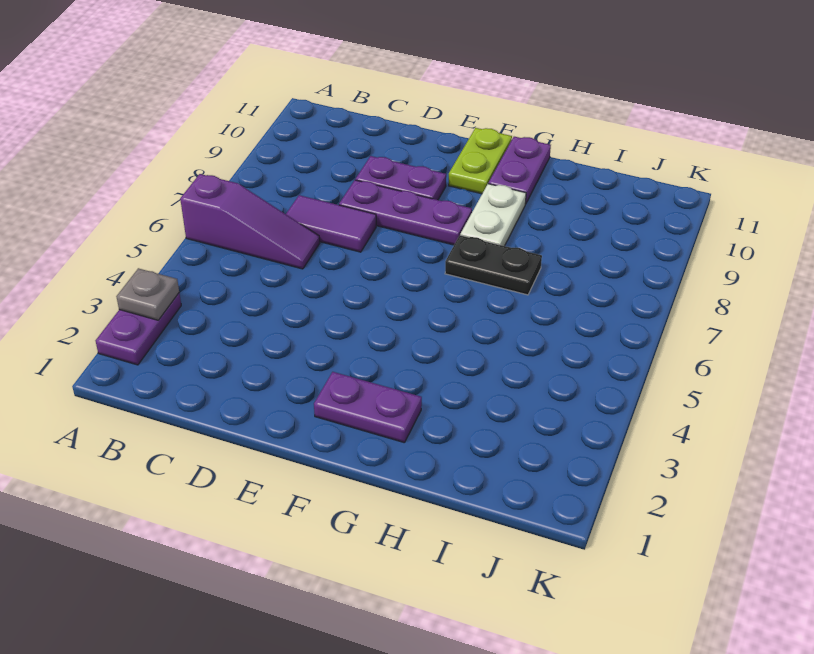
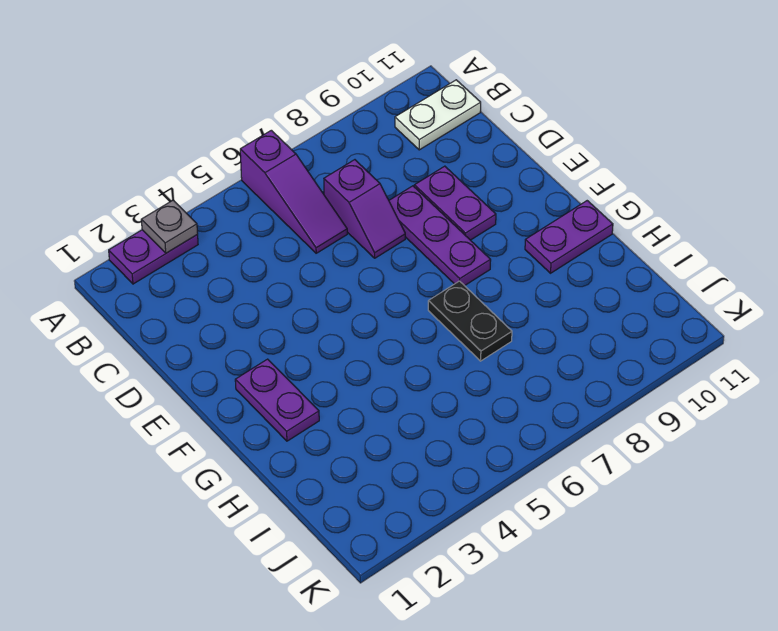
purple tile C7:D7 level 1 -> purple slope C7:D7 level 1 top C
lime plate F10:F11 level 1 -> none
white plate G8:G9 level 1 -> white plate B10:B11 level 1

